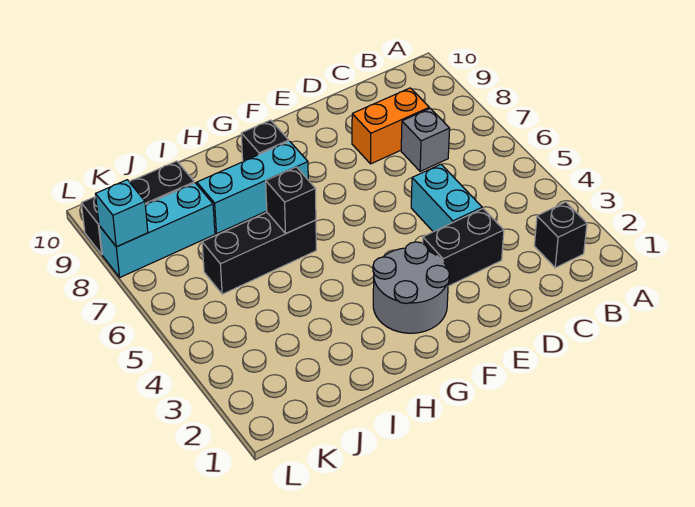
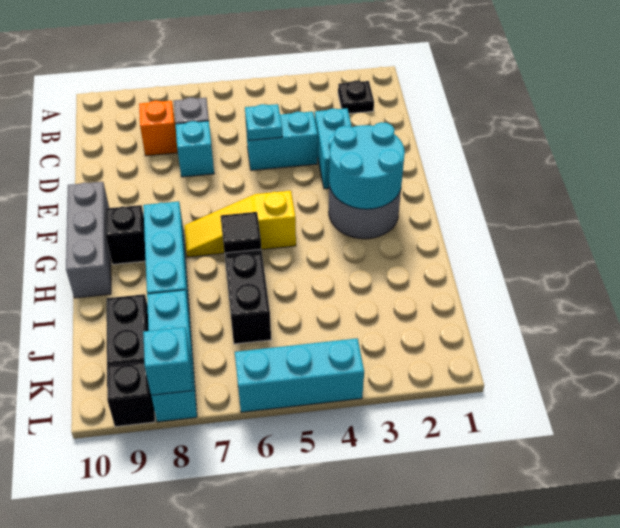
black brick B2 level 1 -> black plate B2 level 1
orange brick C8:D8 level 1 -> orange brick C8 level 1
black brick D3:E3 level 1 -> cyan brick D3:E3 level 1
none -> cyan plate D5 level 2
none -> cyan brick D7 level 1
none -> cyan round brick F2:G3 level 2
none -> grey brick F10:H10 level 1
none -> yellow slope G5:G7 level 1 top 5
black brick H6 level 2 -> black tile H6 level 2
none -> cyan brick L4:L6 level 1

